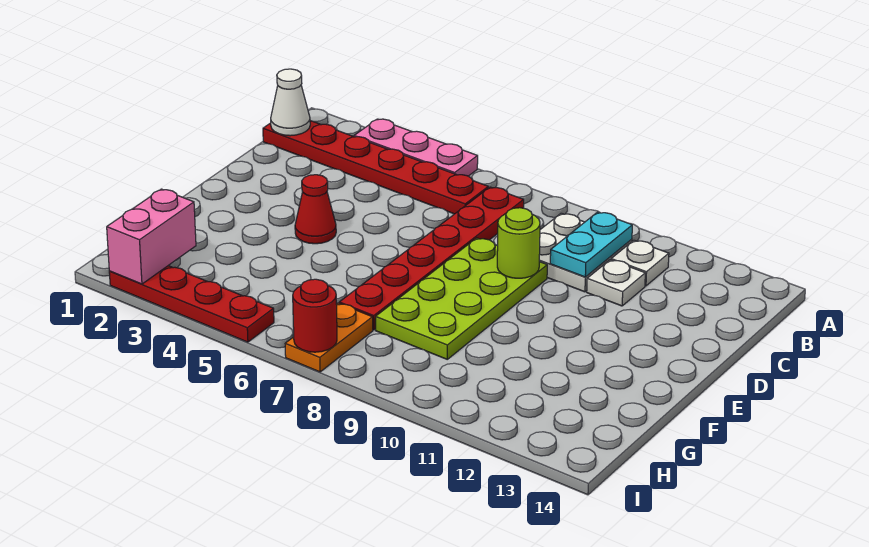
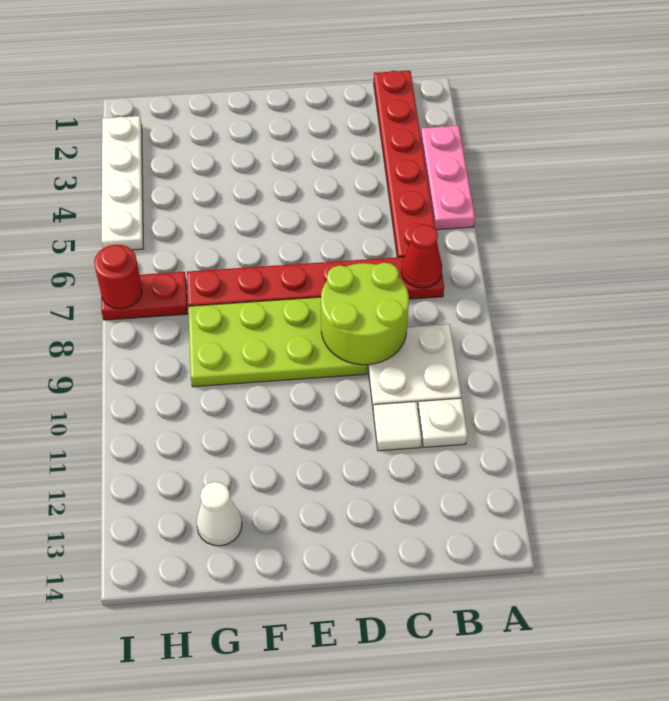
white cone B1 level 2 -> white cone G13 level 1
cyan plate B10:C10 level 2 -> none
white plate C11 level 1 -> white tile C11 level 1
lime round brick D9 level 2 -> lime round brick C8:D9 level 2
red cone E4 level 1 -> red cone B7 level 2
pink brick H2:I2 level 2 -> none
orange plate H7:I7 level 1 -> red plate H7:I7 level 1
red plate I2:I5 level 1 -> white plate I2:I5 level 1

